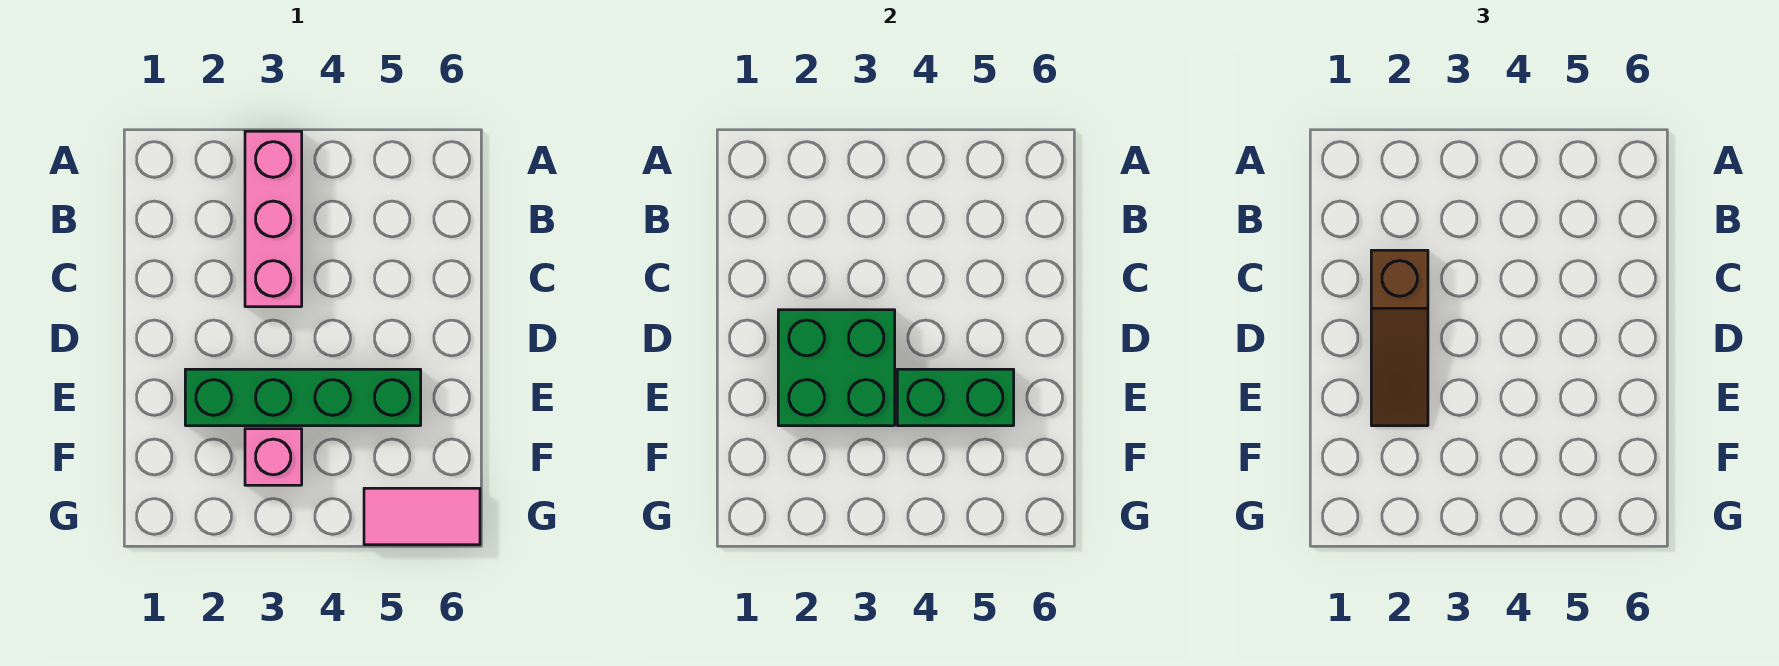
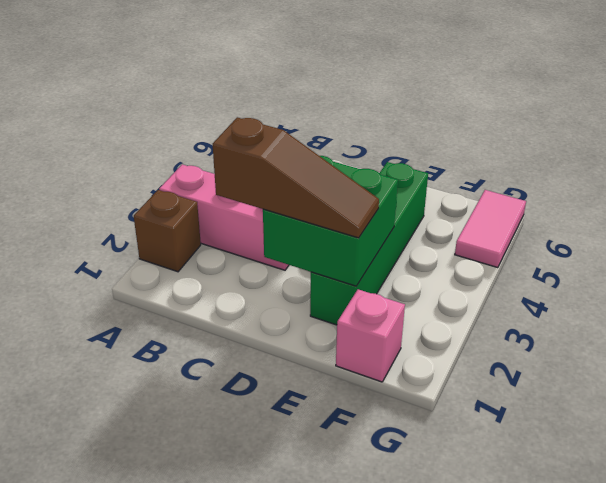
none -> brown brick A2 level 1
green brick E4:E5 level 2 -> none
pink brick F3 level 1 -> pink brick F1 level 1

